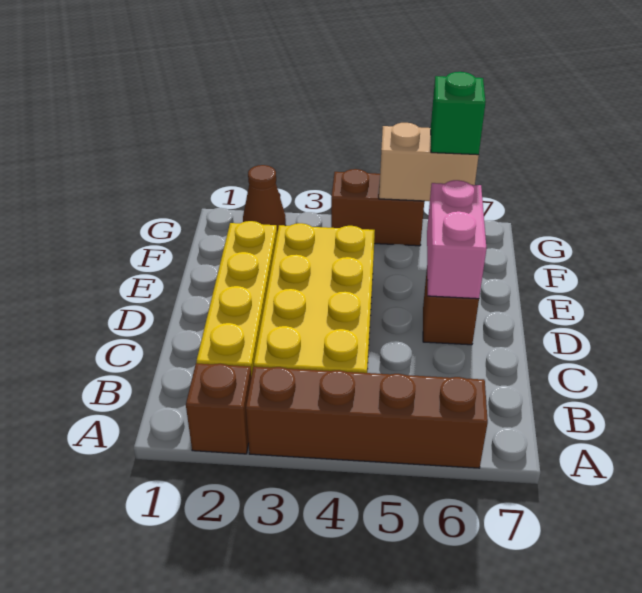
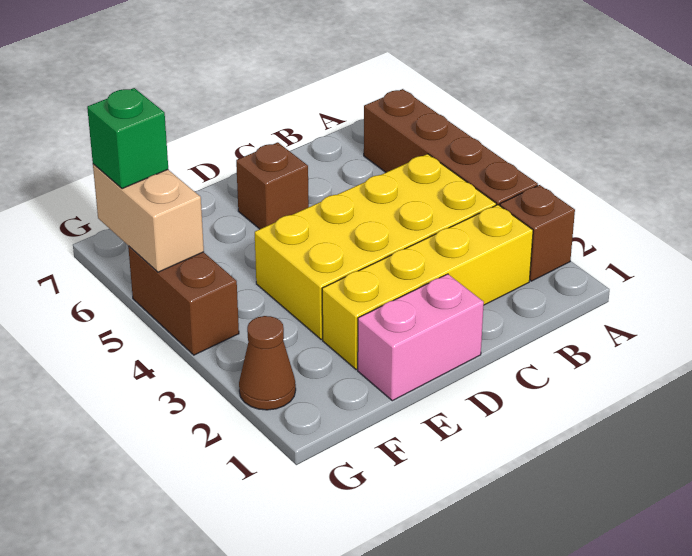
pink brick D6:E6 level 2 -> pink brick D1:E1 level 1

